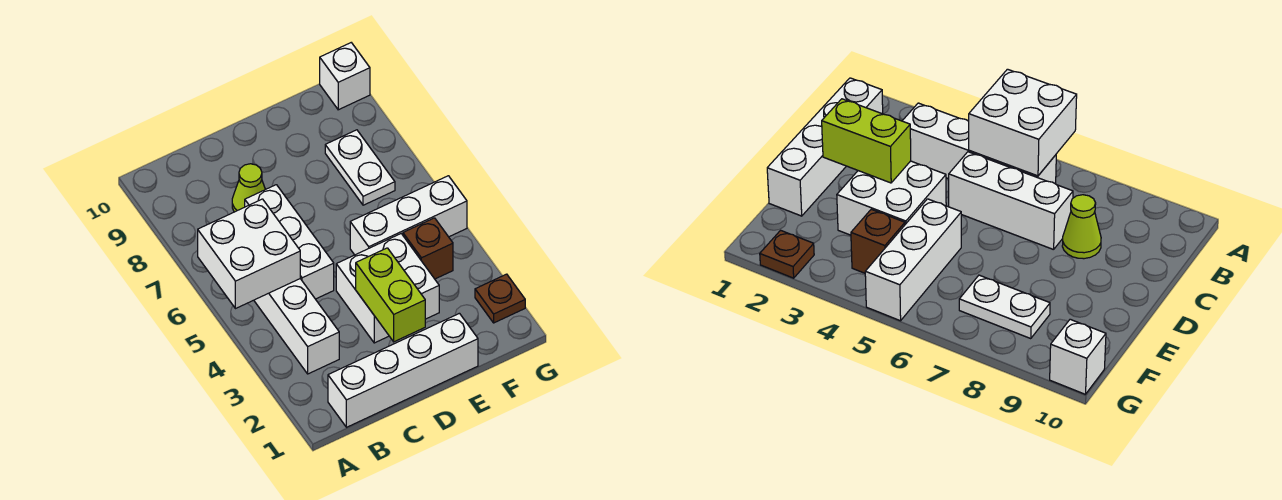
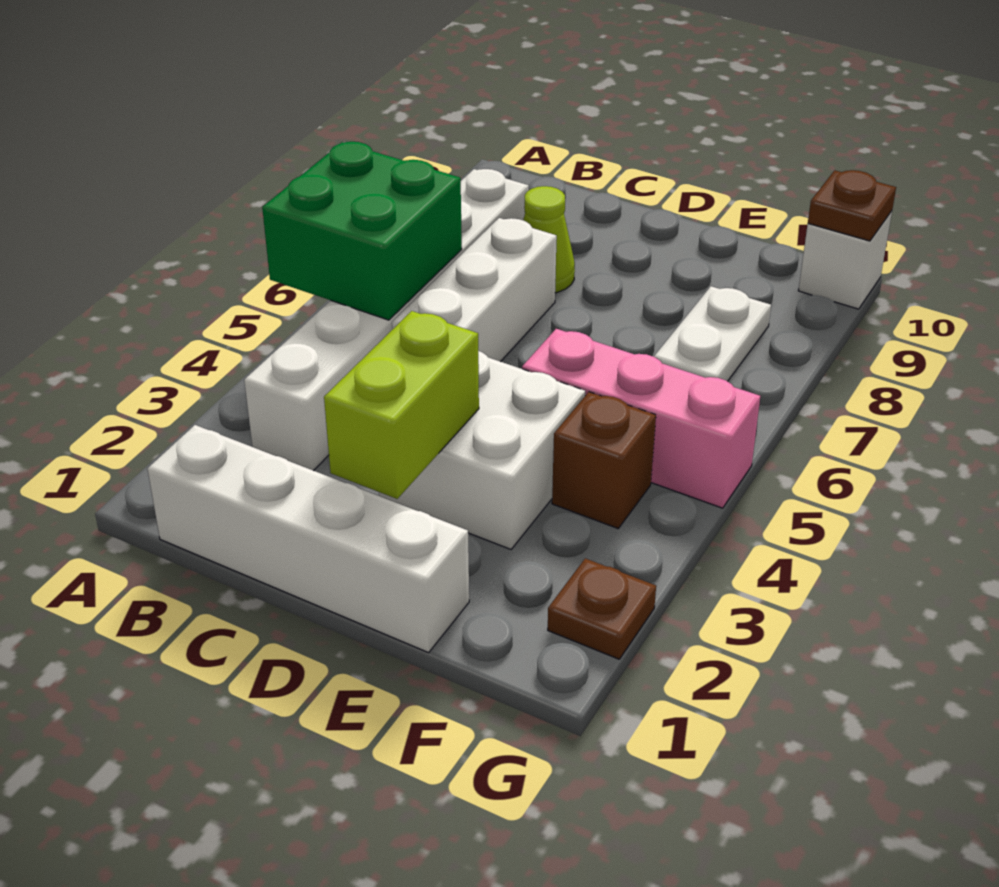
white brick A5:B6 level 2 -> green brick A5:B6 level 2
white brick B3:B6 level 1 -> white brick B3:B8 level 1
white brick E5:G5 level 1 -> pink brick E5:G5 level 1
none -> brown plate G10 level 2

